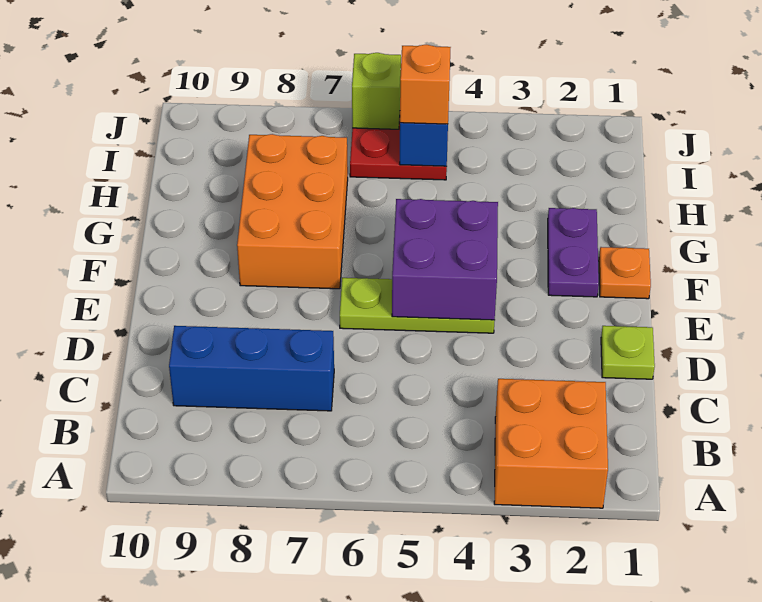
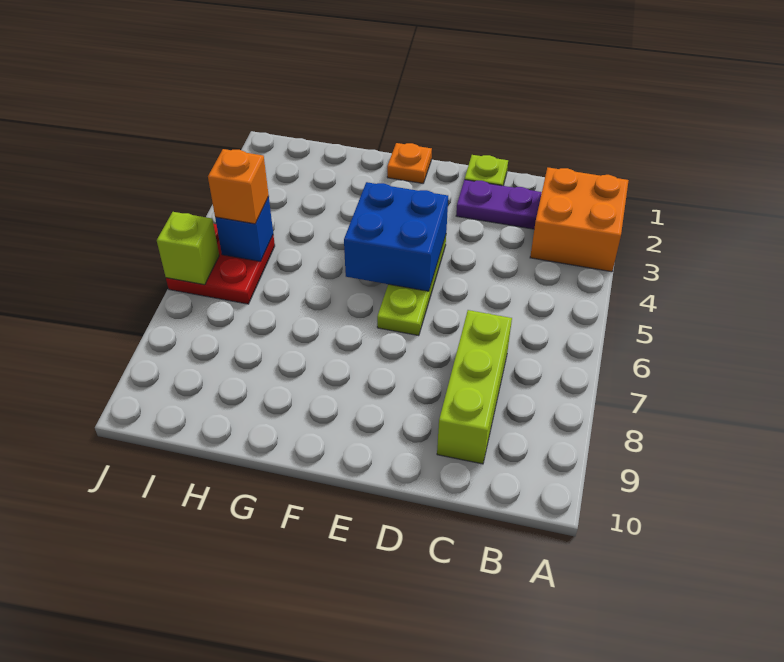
blue brick C7:C9 level 1 -> lime brick C7:C9 level 1
purple brick E4:F5 level 2 -> blue brick E4:F5 level 2
purple plate F2:G2 level 1 -> purple plate C2:D2 level 1
orange brick F7:H8 level 1 -> none

